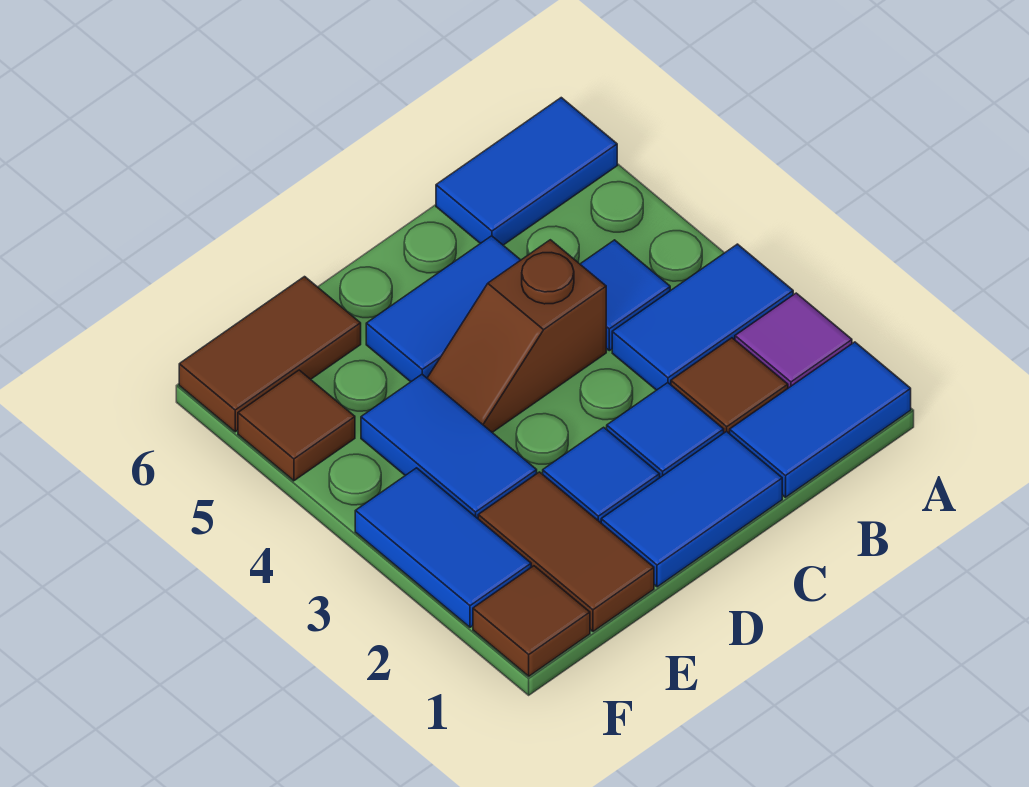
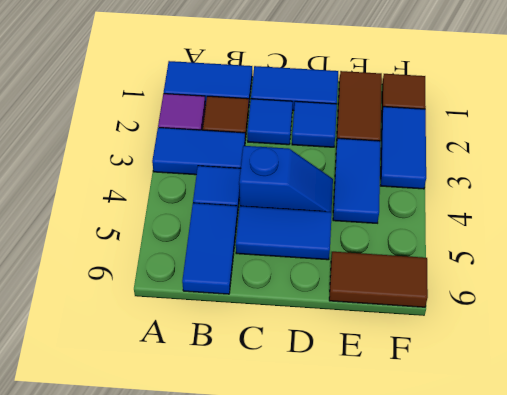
blue tile A6:B6 level 1 -> blue tile B5:B6 level 1
brown slope C4:D4 level 1 top C -> blue slope C4:D4 level 1 top C
brown tile F5 level 1 -> none

